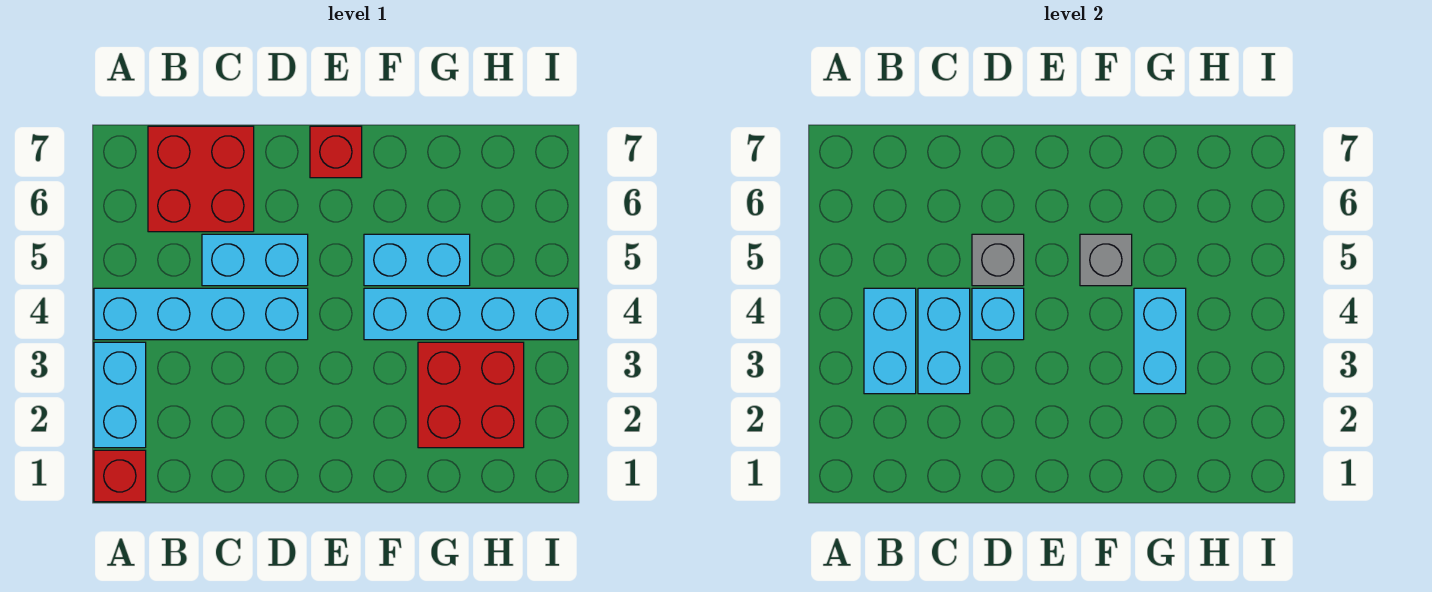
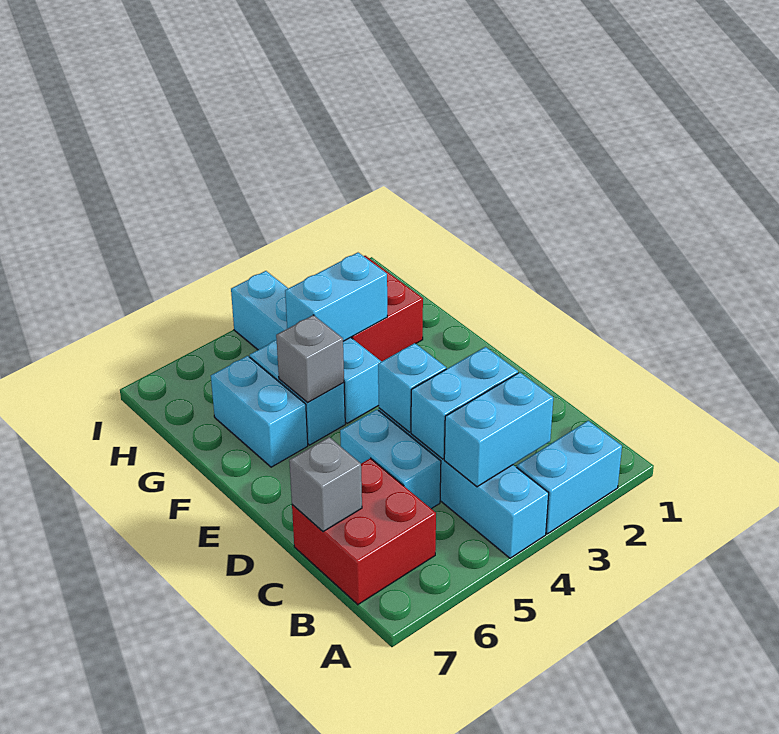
red brick A1 level 1 -> none
grey brick D5 level 2 -> grey brick C7 level 2
red brick E7 level 1 -> none
none -> cyan brick F6:G6 level 1

